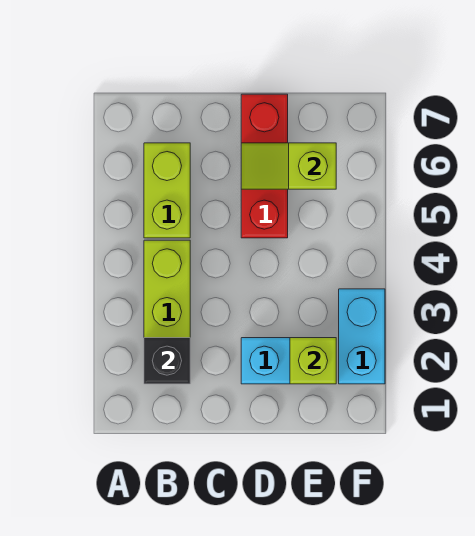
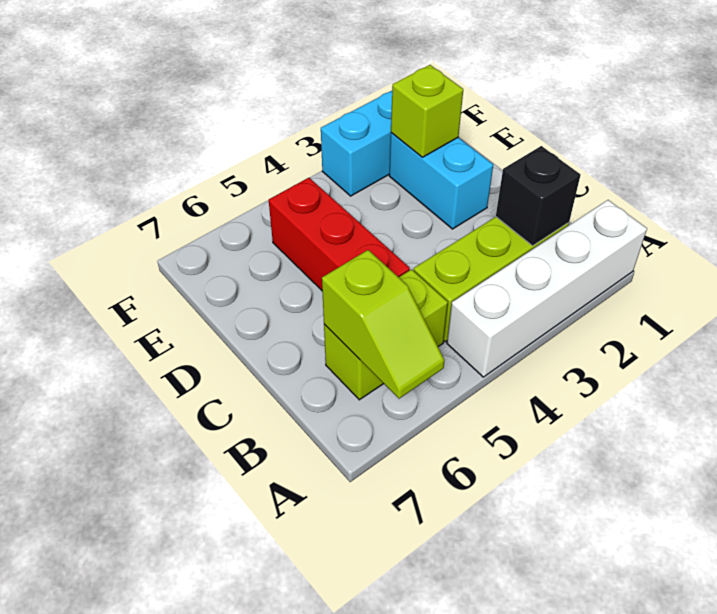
none -> white brick A1:A4 level 1
red brick D5:D7 level 1 -> red brick C5:E5 level 1
lime slope D6:E6 level 2 top E -> lime slope A6:B6 level 2 top B

